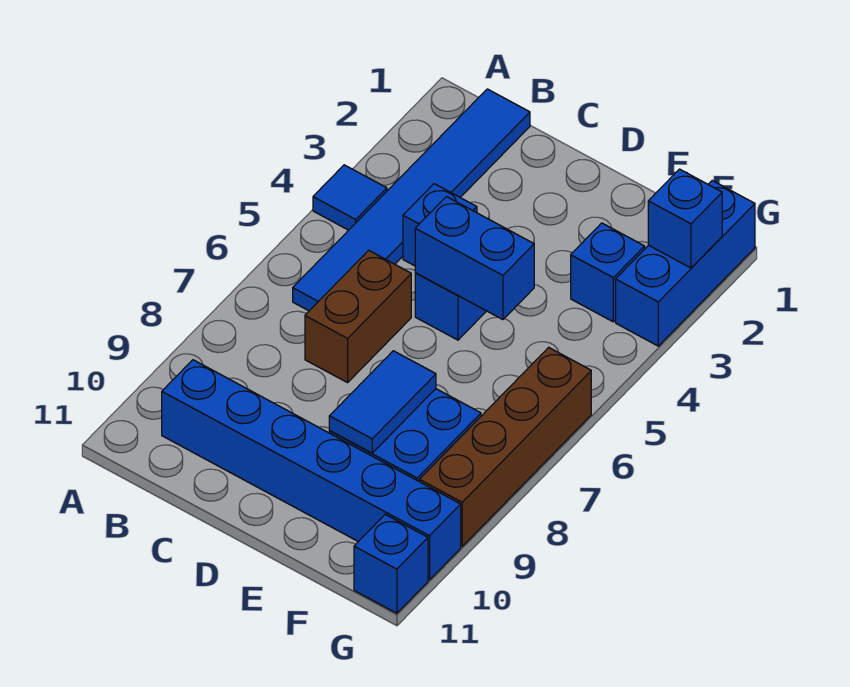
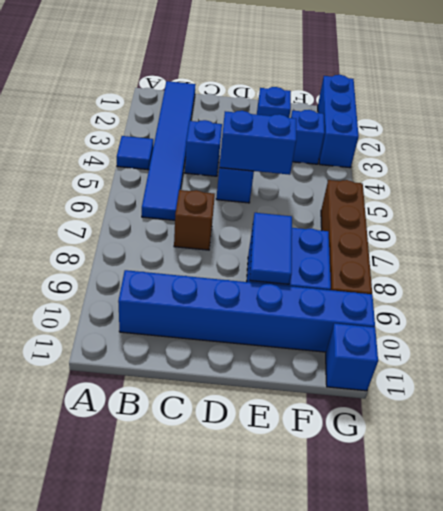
brown brick C6:C7 level 1 -> brown brick C7 level 1
blue brick G2 level 2 -> blue brick E2 level 1

